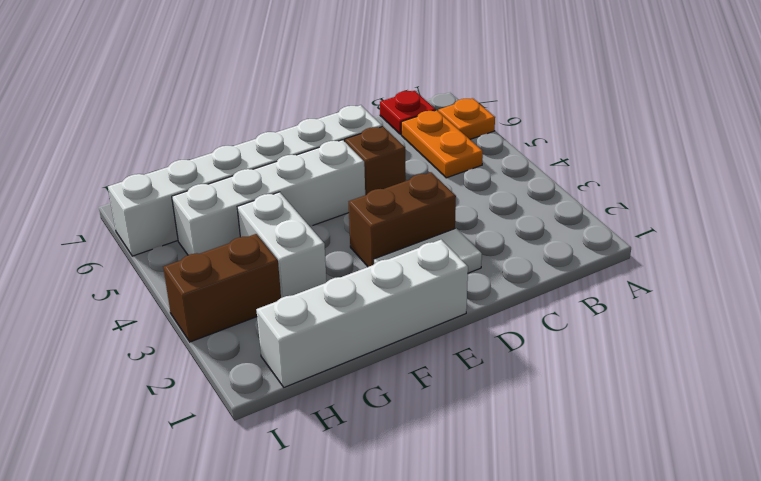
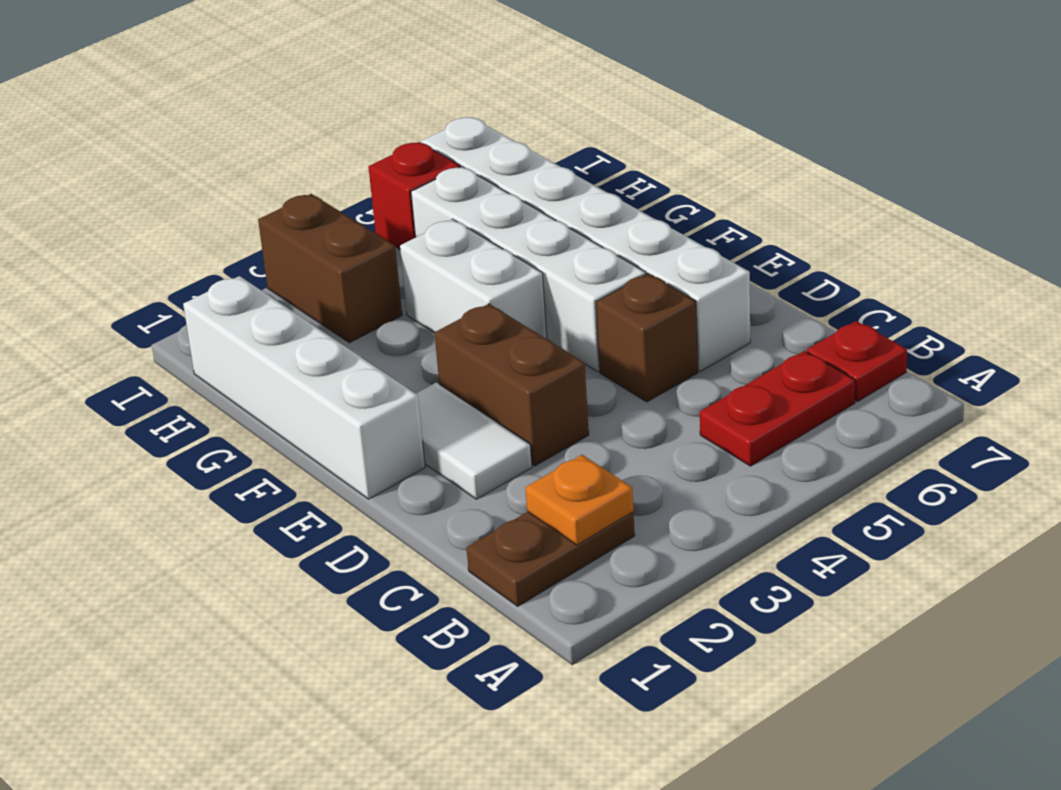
orange plate A6 level 1 -> orange plate B2 level 2
none -> brown plate B1:B2 level 1
orange plate B5:B6 level 1 -> red plate B5:B6 level 1
white brick G3:G4 level 1 -> white brick F4:G4 level 1
none -> red brick I5 level 1

